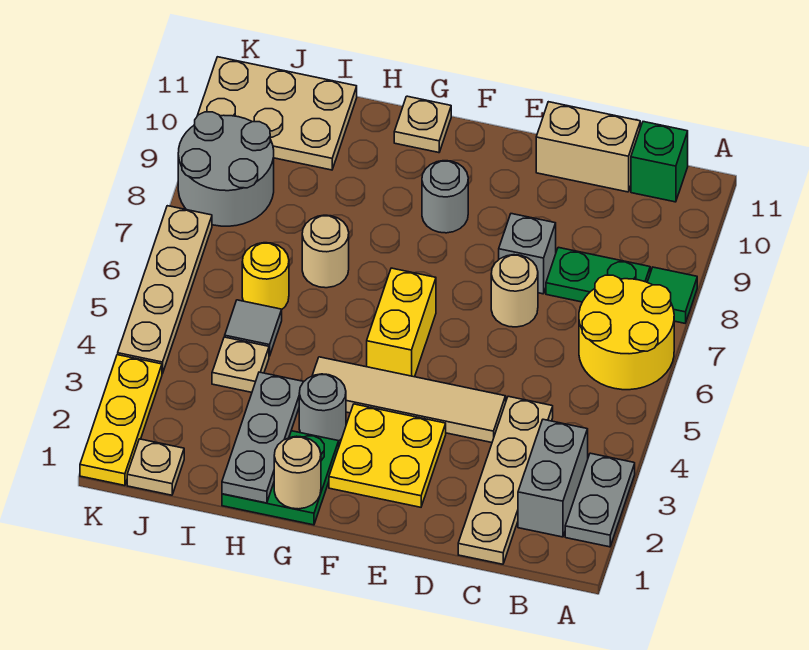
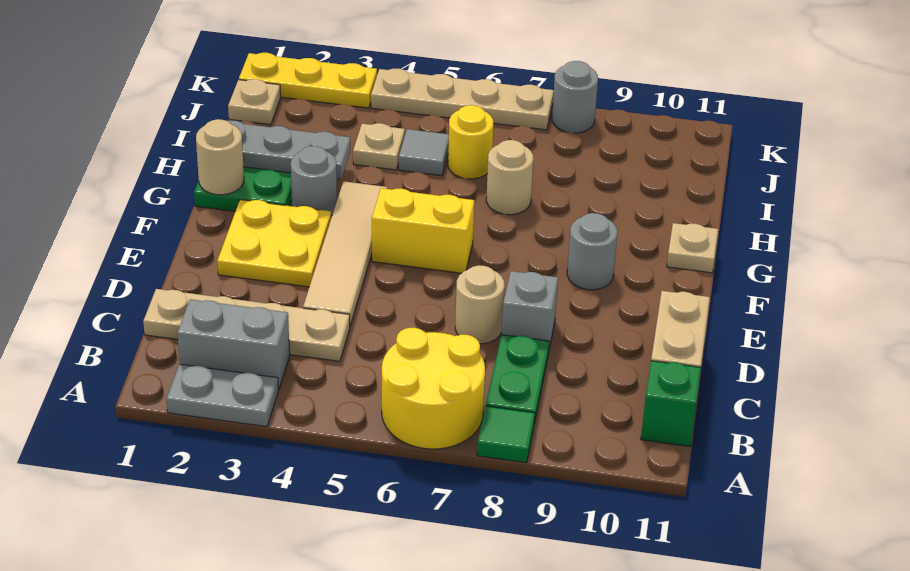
tan plate I10:K11 level 1 -> none
grey round brick J8:K9 level 1 -> grey round brick K8 level 1

